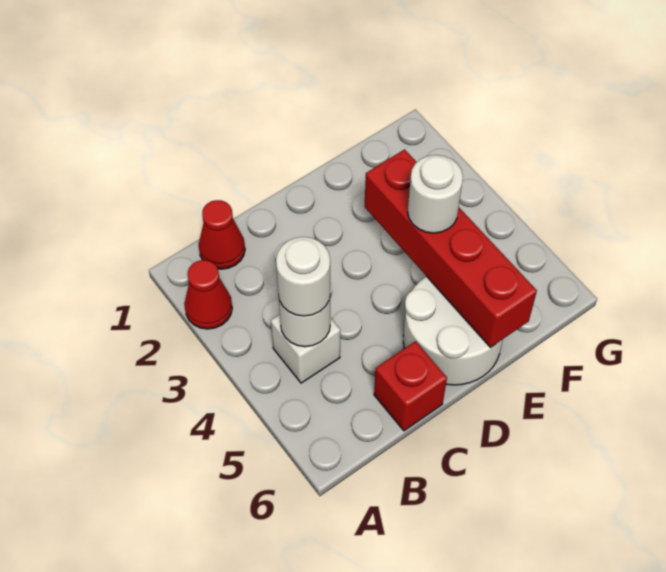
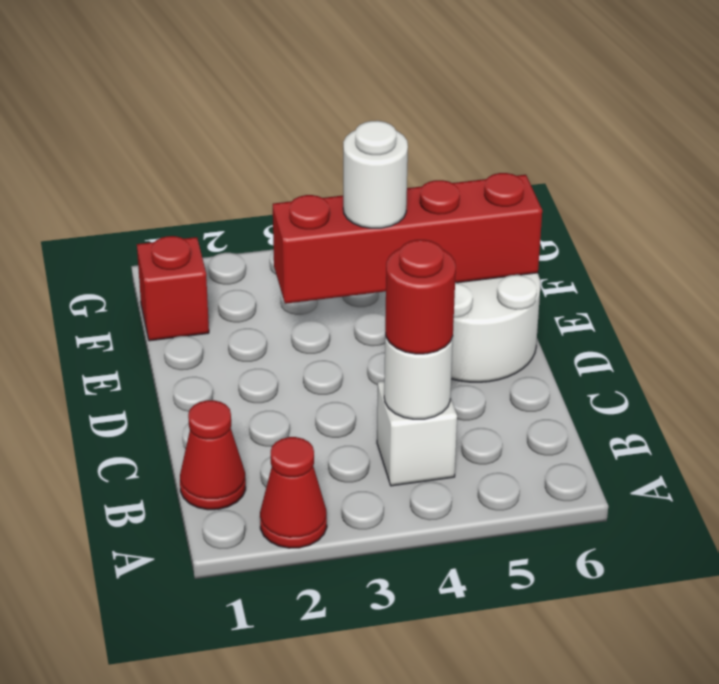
white round brick B4 level 3 -> red round brick B4 level 3
red brick C6 level 1 -> red brick F1 level 1

